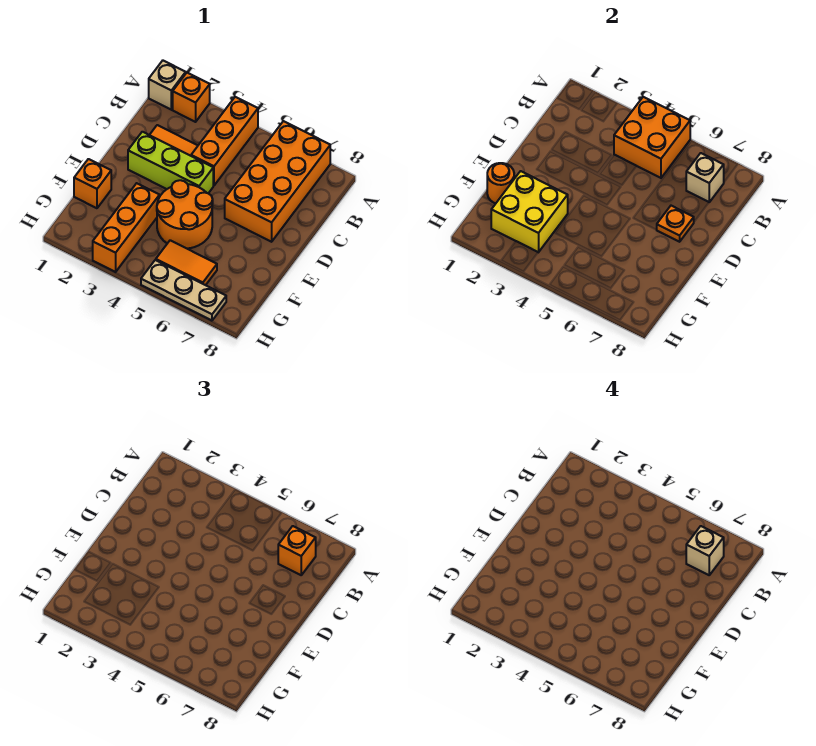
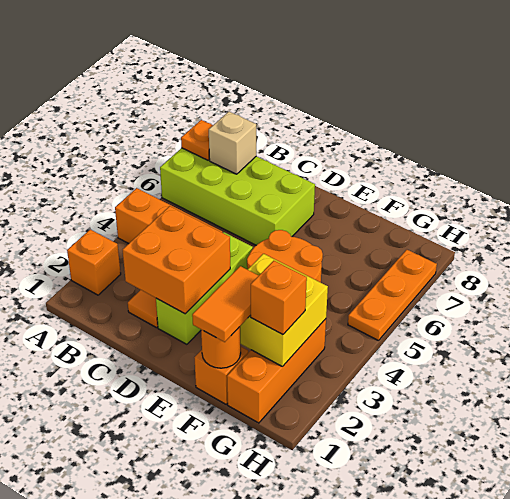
tan brick A1 level 1 -> none
orange brick A4:B5 level 2 -> orange brick C2:D3 level 2
orange brick A6:D7 level 1 -> lime brick A6:D7 level 1
orange brick B7 level 3 -> orange brick G2 level 3
tan brick B7 level 4 -> none
orange plate D7 level 2 -> orange plate A7 level 2
orange brick F3:H3 level 1 -> orange brick G1:G3 level 1
orange tile G5:G6 level 1 -> orange tile F1:F2 level 3
tan plate H5:H7 level 1 -> orange plate H5:H7 level 1

